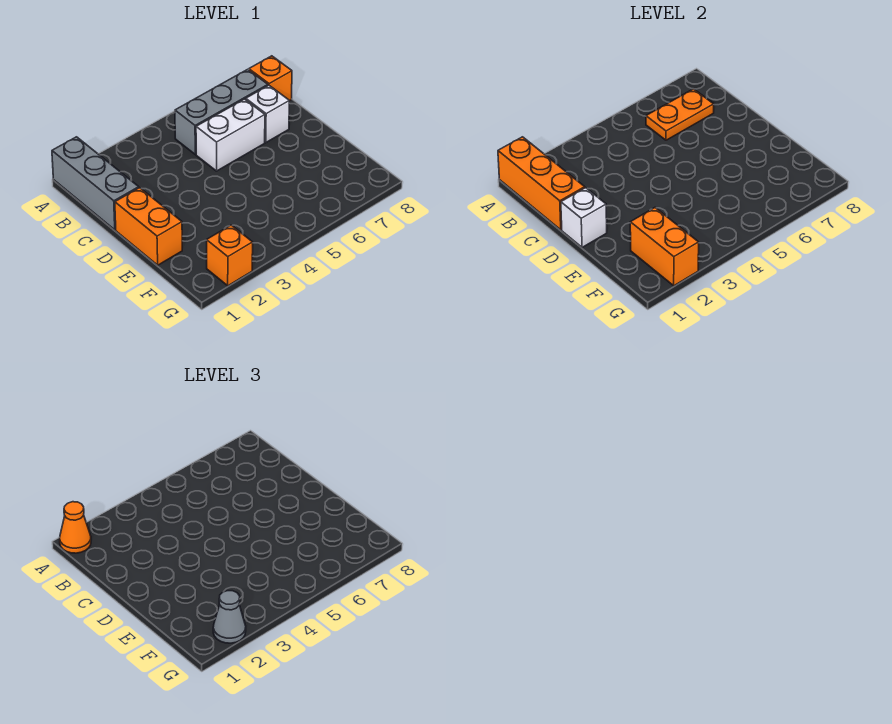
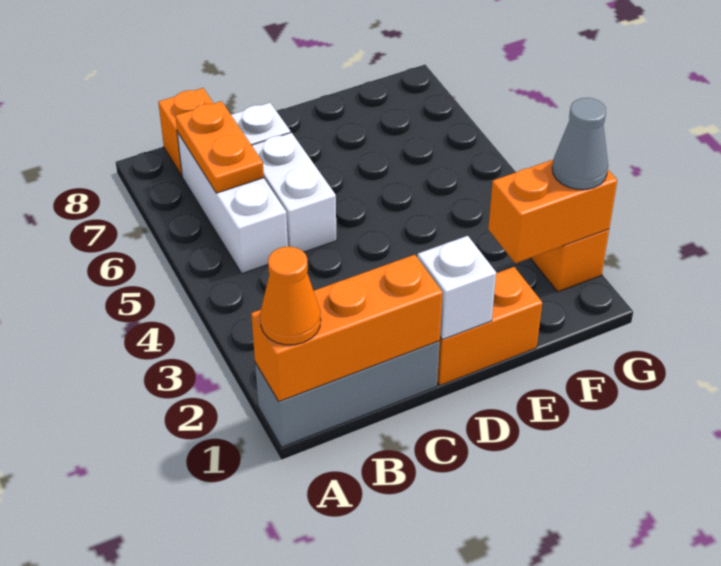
grey brick B5:B7 level 1 -> white brick B5:B7 level 1

